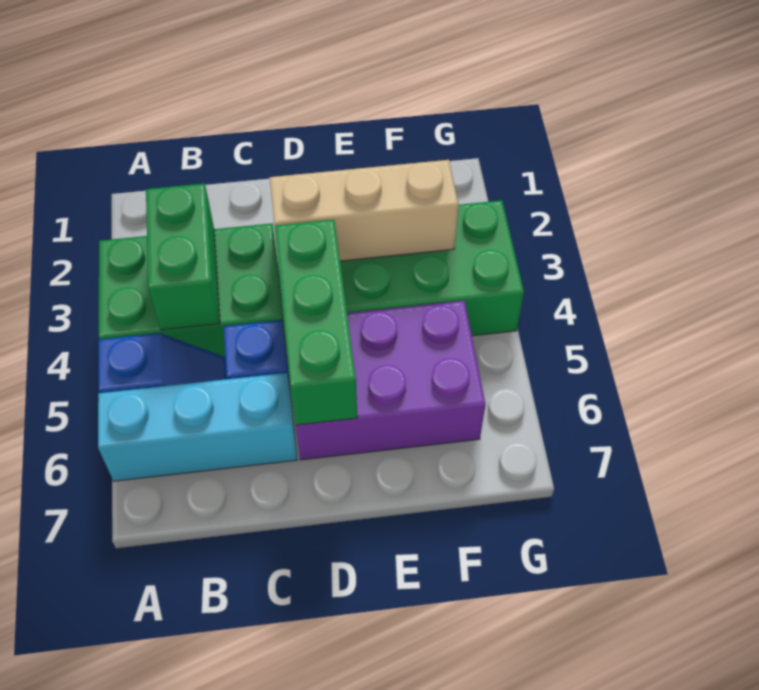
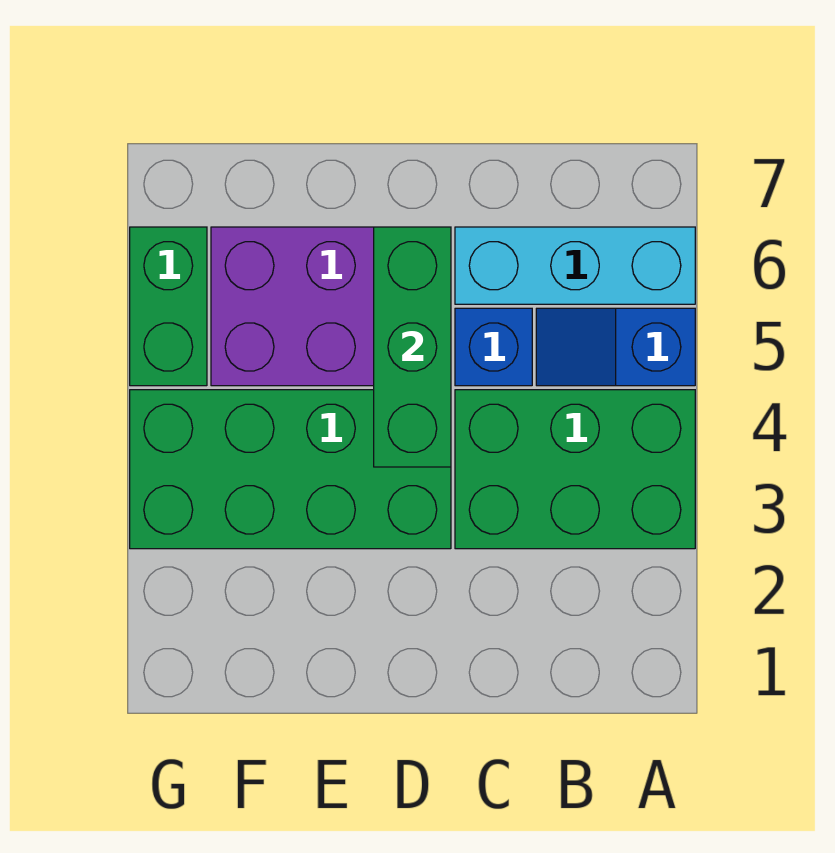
green brick B3:B4 level 2 -> green brick G5:G6 level 1
tan brick D3:F3 level 2 -> none

